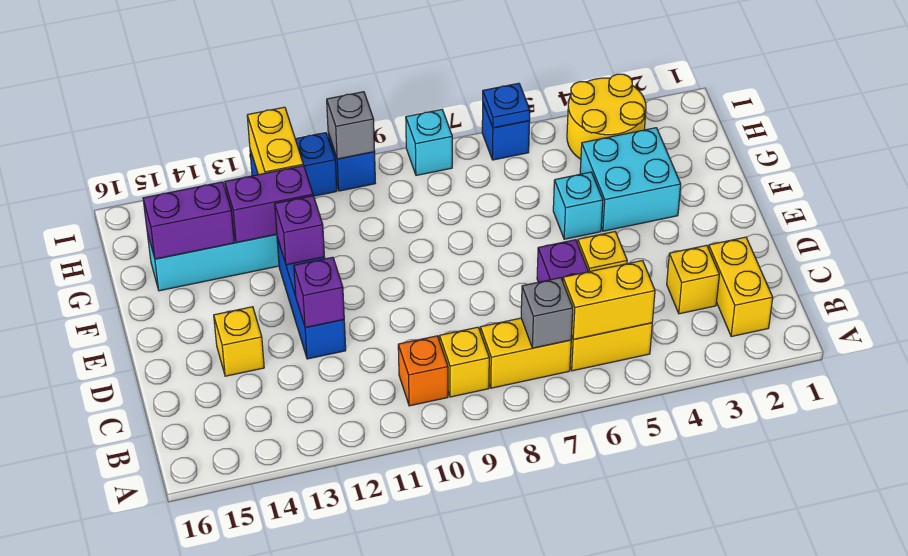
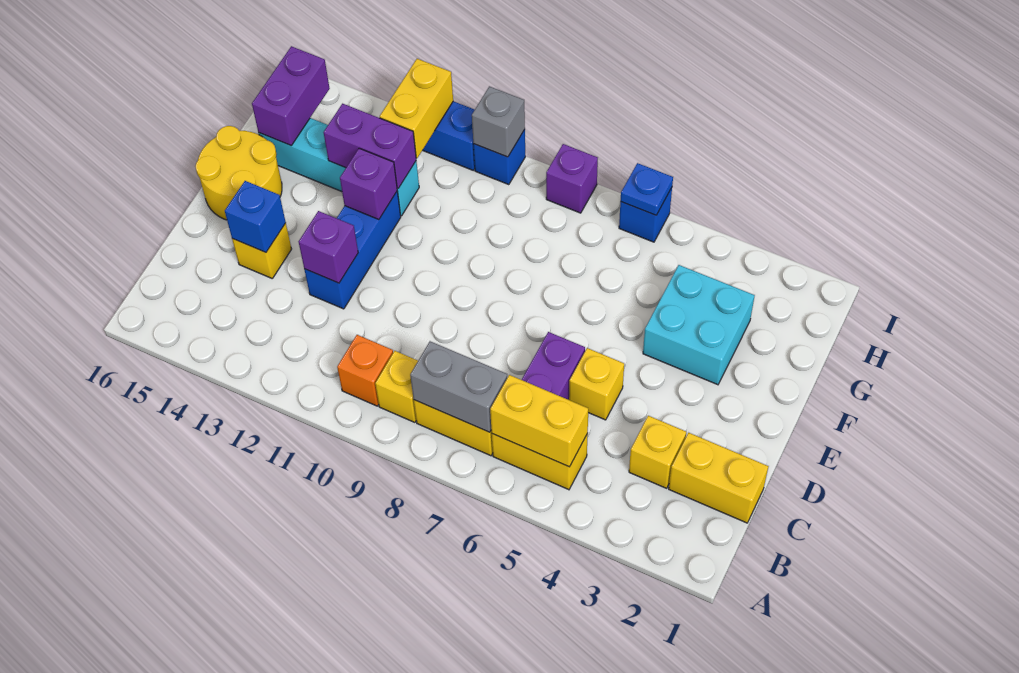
yellow brick B2:C2 level 1 -> yellow brick C1:C2 level 1
grey brick B7 level 2 -> grey brick B7:B8 level 2
none -> blue brick D14 level 2
cyan brick F5 level 1 -> none
purple brick G14:G15 level 2 -> purple brick G15:H15 level 2
yellow round brick H3:I4 level 1 -> yellow round brick E15:F16 level 1
cyan brick I8 level 1 -> purple brick I8 level 1

